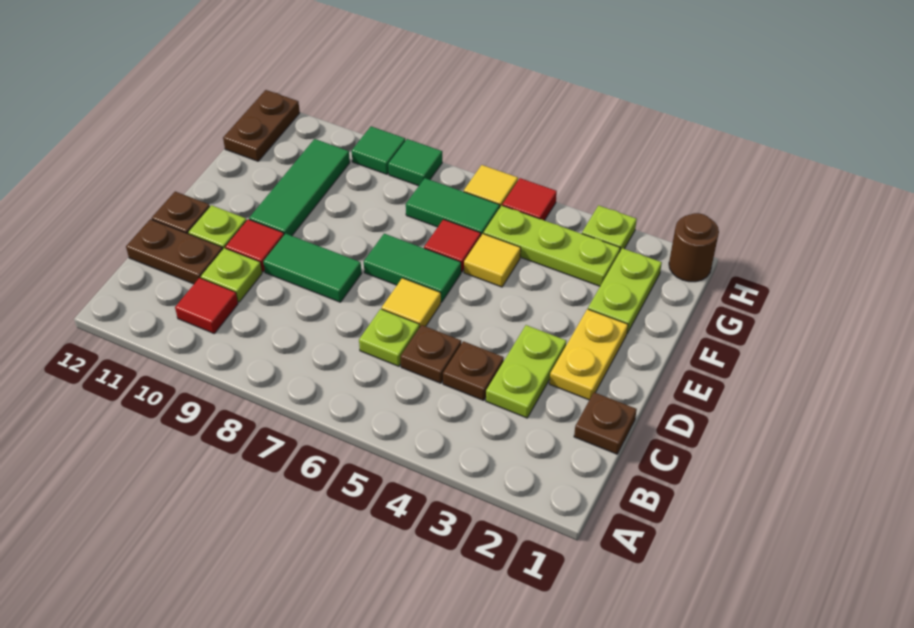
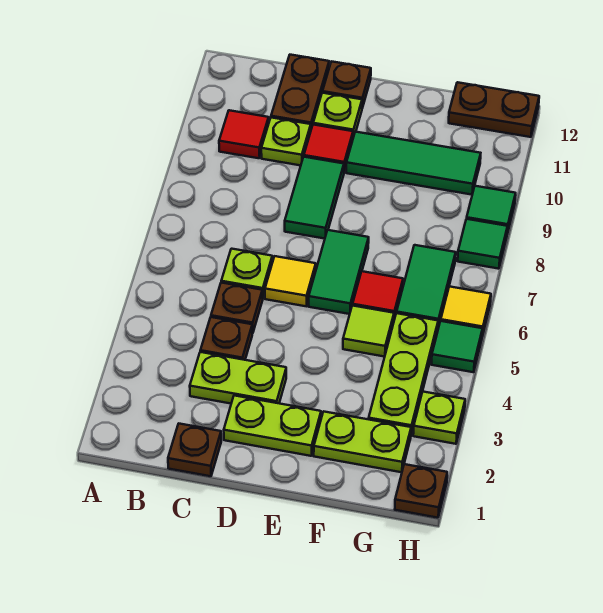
yellow plate D2:E2 level 1 -> lime plate D2:E2 level 1
yellow tile F5 level 1 -> lime tile F5 level 1
brown round brick H1 level 1 -> brown plate H1 level 1
red tile H5 level 1 -> green tile H5 level 1

